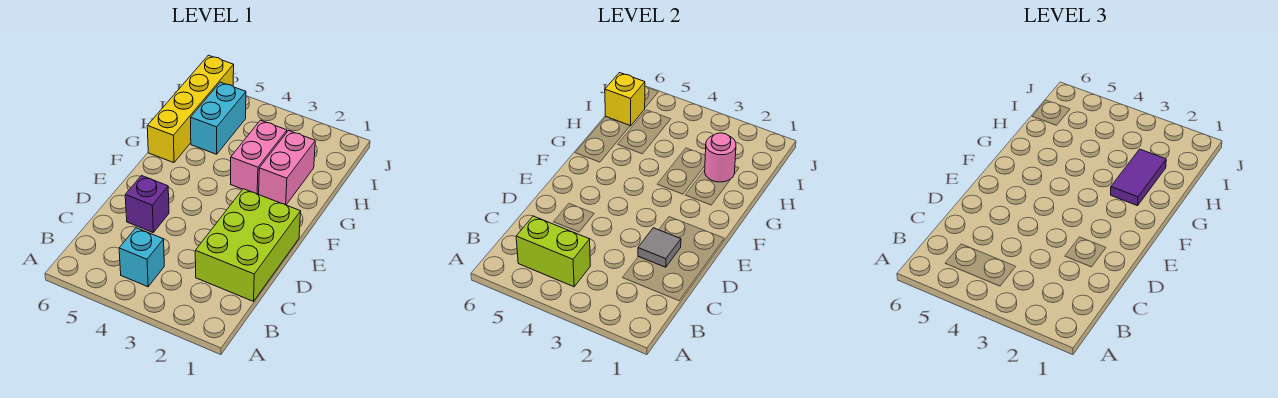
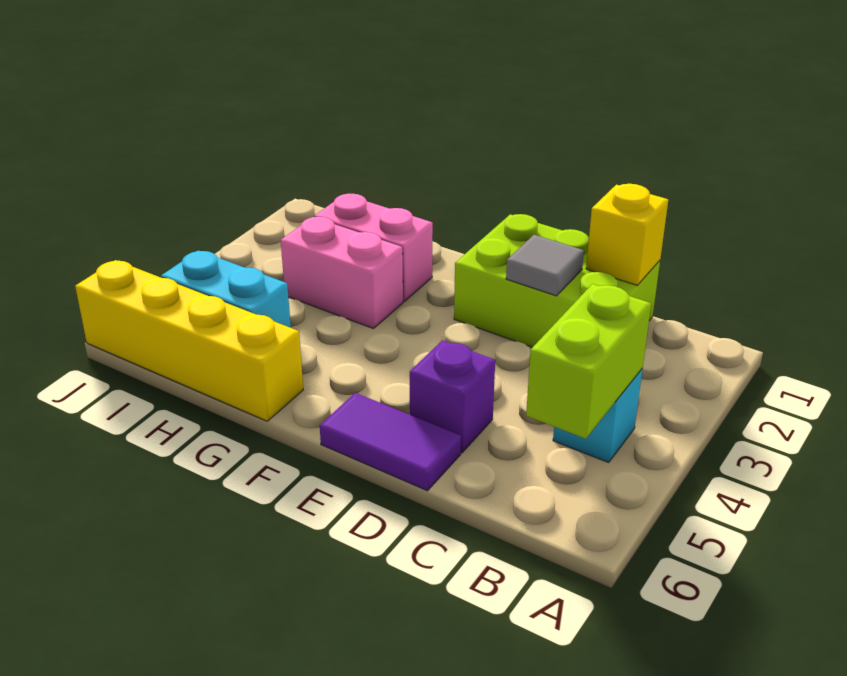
purple tile G2:H2 level 3 -> purple tile D6:E6 level 1
pink round brick H2 level 2 -> none
yellow brick I6 level 2 -> yellow brick C1 level 2

